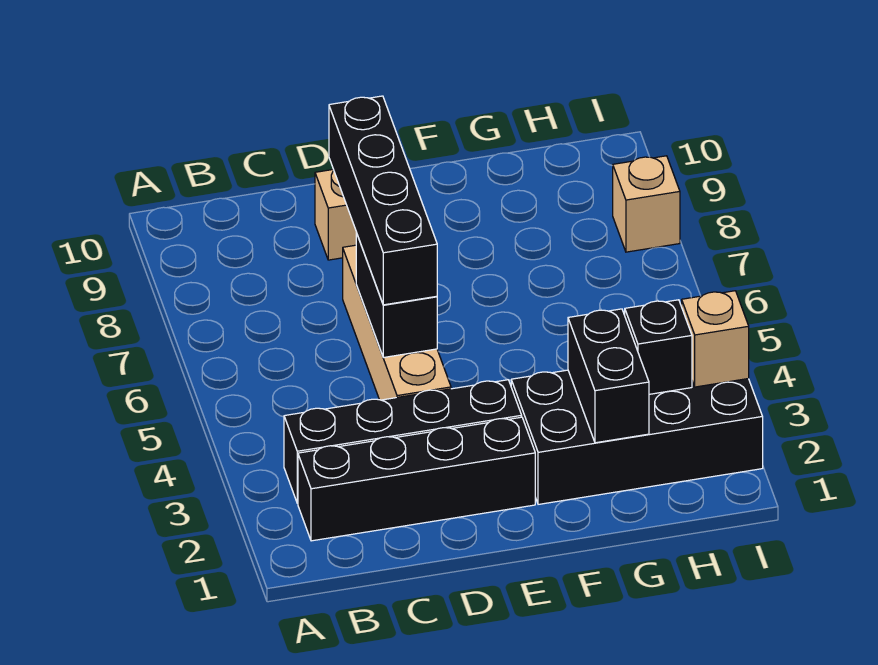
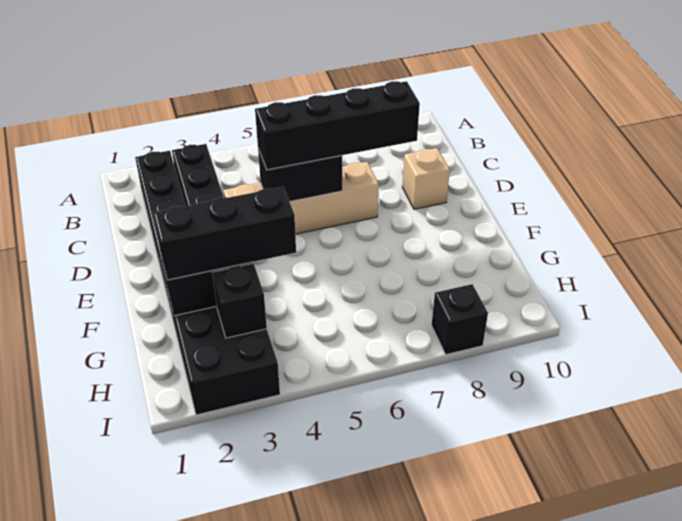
none -> black brick G2:G4 level 3
tan brick I3 level 2 -> none
tan brick I8 level 1 -> black brick I8 level 1

